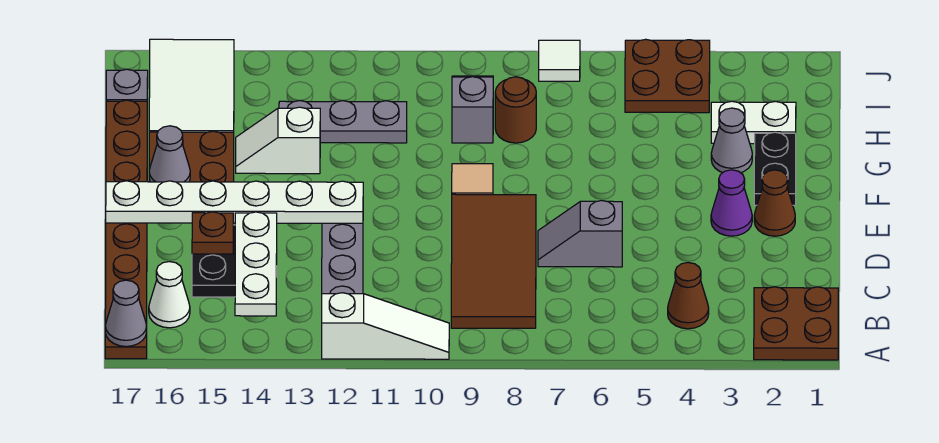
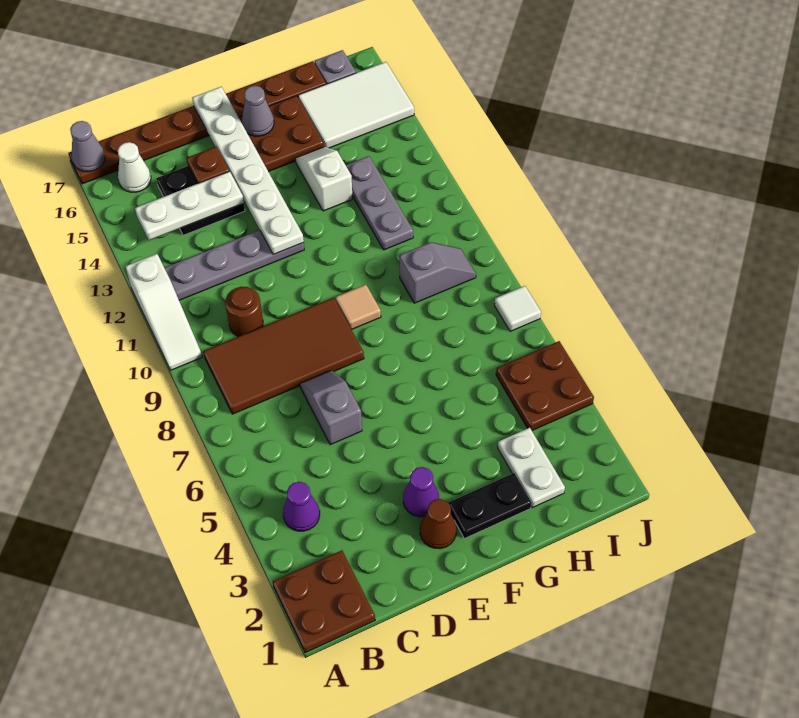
brown cone B4 level 1 -> purple cone B4 level 1
grey cone G3 level 1 -> none
brown round brick H8 level 1 -> brown round brick C10 level 1

